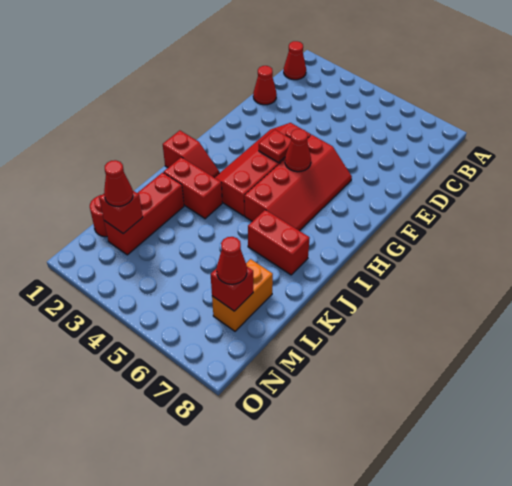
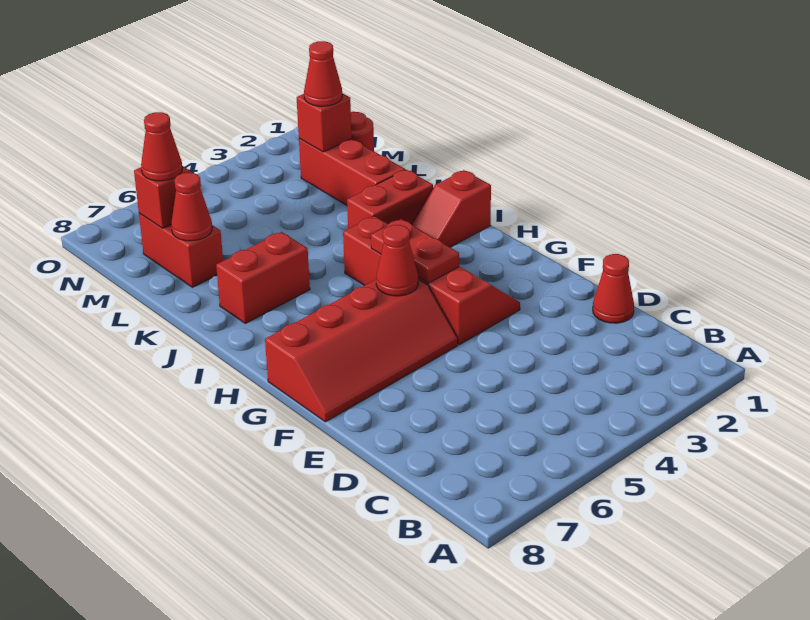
red cone B1 level 1 -> red cone L7 level 2
red slope F5:I6 level 1 top 5 -> red slope F5:G8 level 1 top G
red plate G4 level 2 -> red plate G4:H4 level 2
orange brick L7:M7 level 1 -> red brick L7:M7 level 1

